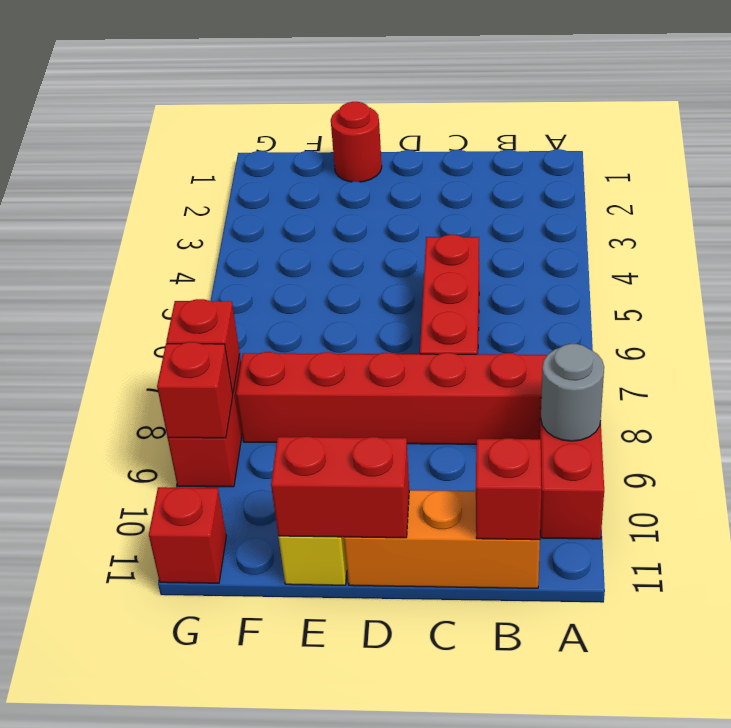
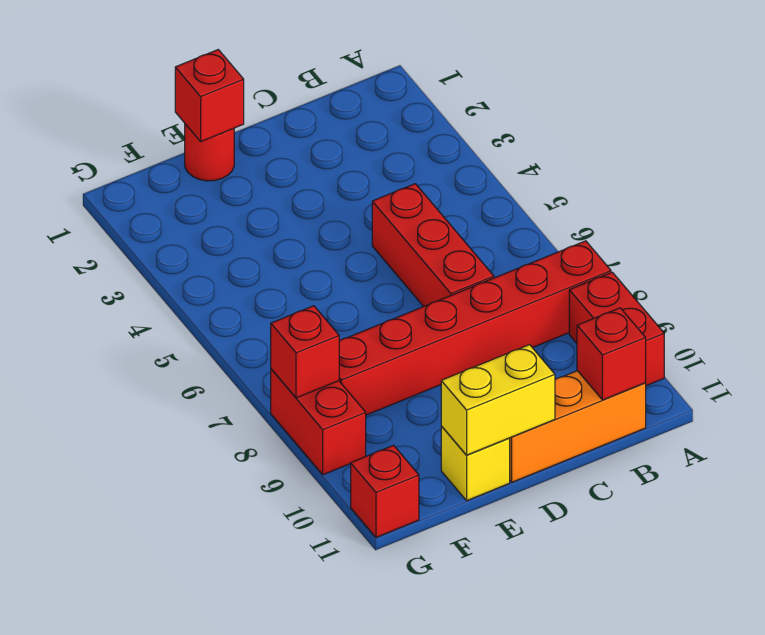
grey round brick A9 level 2 -> none
red brick D11:E11 level 2 -> yellow brick D11:E11 level 2
red brick G9 level 2 -> red brick E1 level 2

